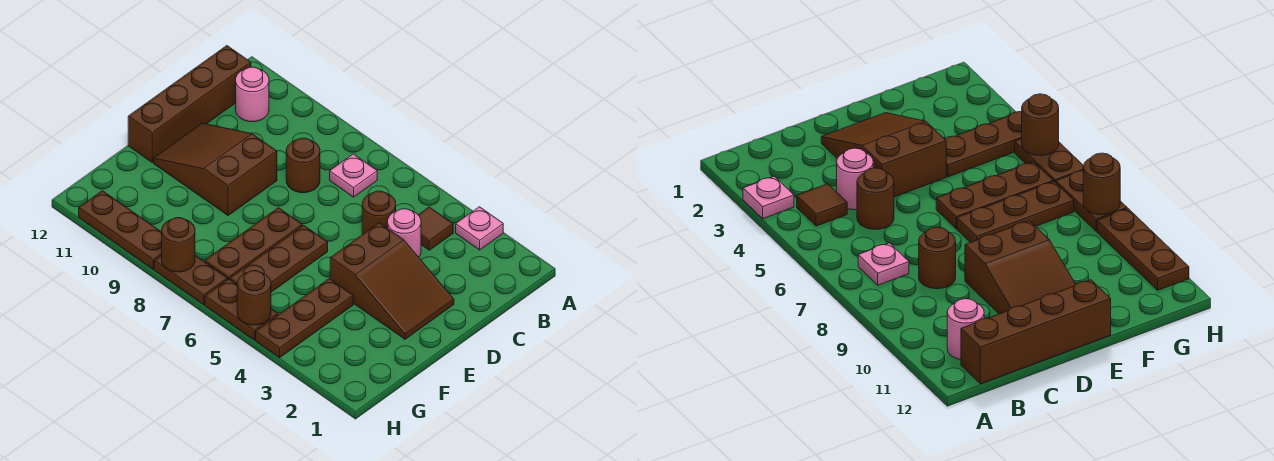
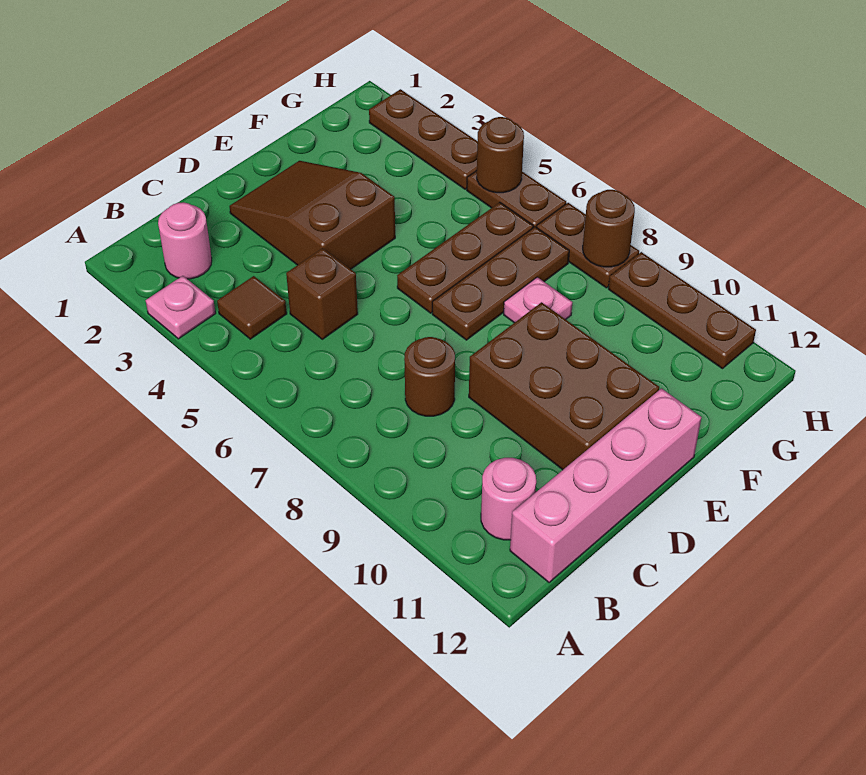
pink plate B7 level 1 -> pink plate F8 level 1
brown brick B12:E12 level 1 -> pink brick B12:E12 level 1
pink round brick C4 level 1 -> pink round brick B2 level 1
brown round brick C5 level 1 -> brown brick C5 level 1
brown slope D9:E11 level 1 top 9 -> brown brick D9:E11 level 1
brown plate F4:H4 level 1 -> brown plate H2:H4 level 1

